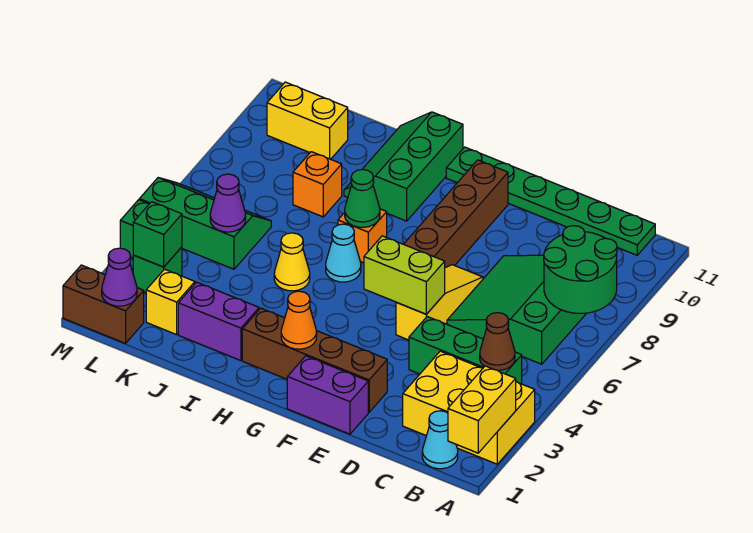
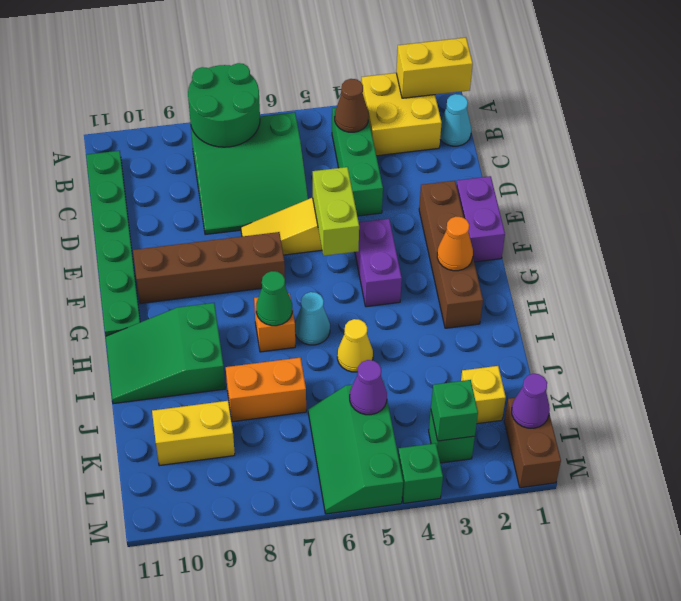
yellow brick A2:C3 level 1 -> yellow brick A2:B3 level 1
green slope H9:I11 level 1 top H -> green slope H9:I11 level 1 top 9
purple brick I2:J2 level 1 -> purple brick F4:G4 level 1
orange brick J8 level 1 -> orange brick J7:J8 level 1
yellow brick K10:L10 level 1 -> yellow brick K9:K10 level 1

